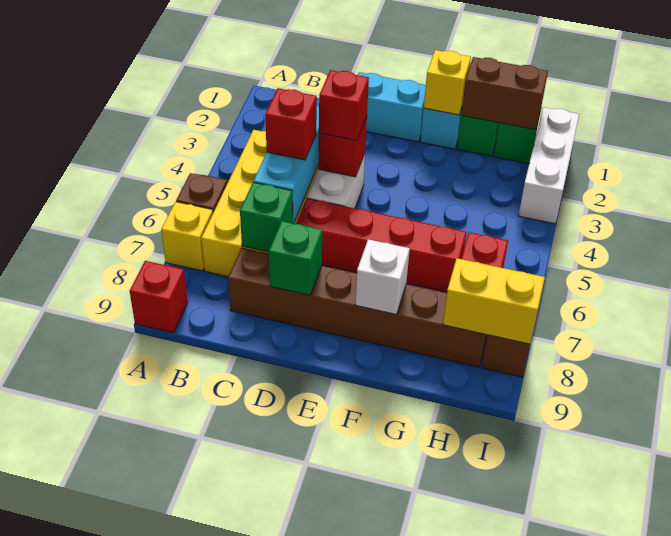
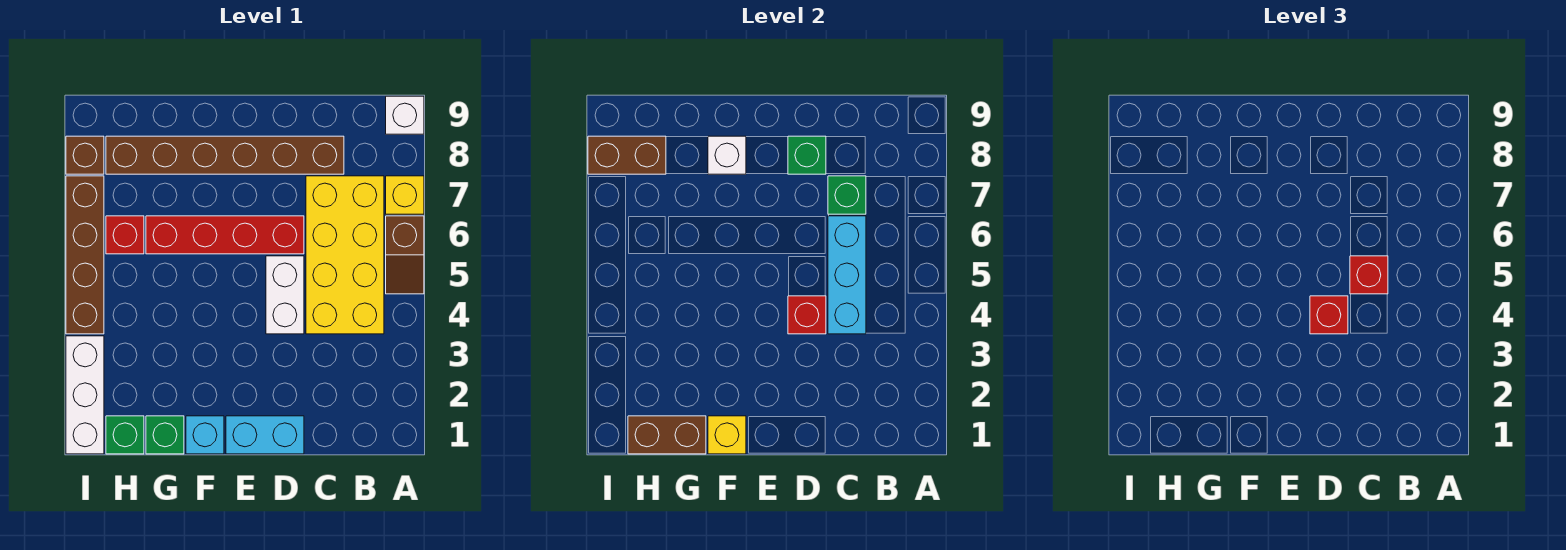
red brick A9 level 1 -> white brick A9 level 1
yellow brick H8:I8 level 2 -> brown brick H8:I8 level 2
none -> brown brick I4:I7 level 1

